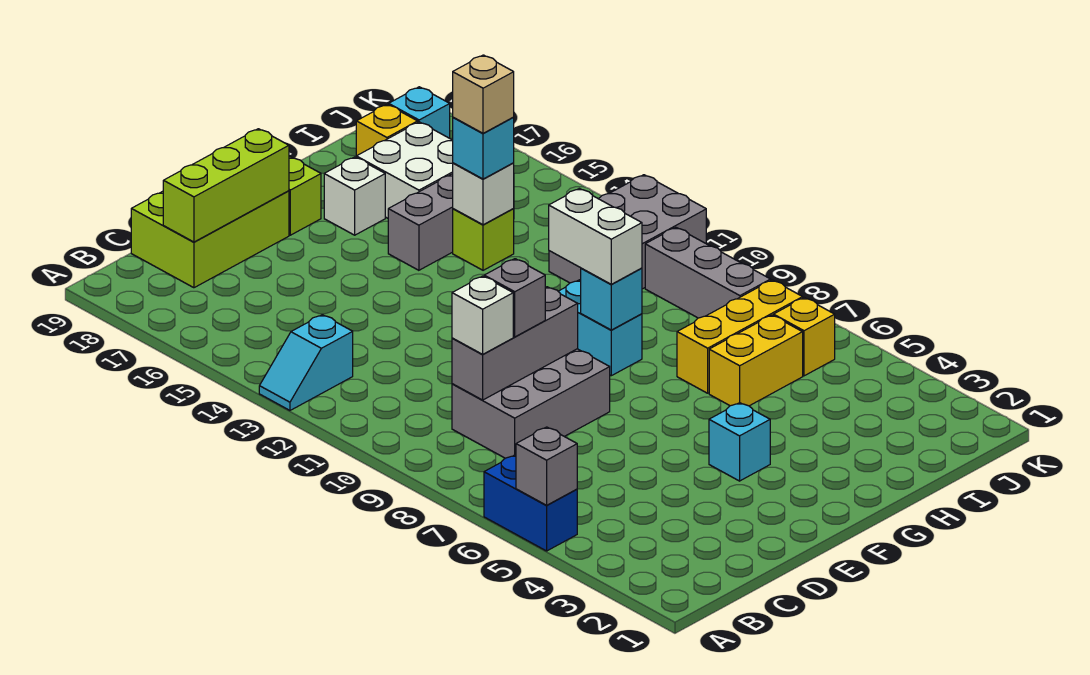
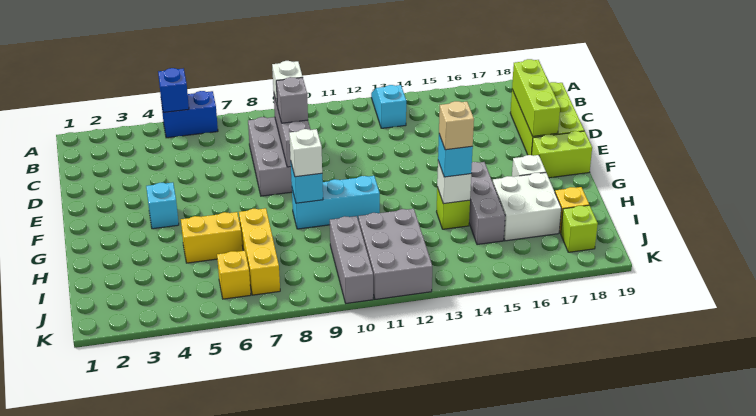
grey brick A5 level 2 -> blue brick A5 level 2
cyan brick G9:G10 level 1 -> cyan brick G9:G11 level 1
white brick G9:G10 level 3 -> white brick G9 level 3
yellow brick H6:I6 level 1 -> yellow brick H5:H6 level 1
grey brick J8:J10 level 1 -> grey brick I10:K10 level 1
cyan brick J18 level 1 -> lime brick J18 level 1

